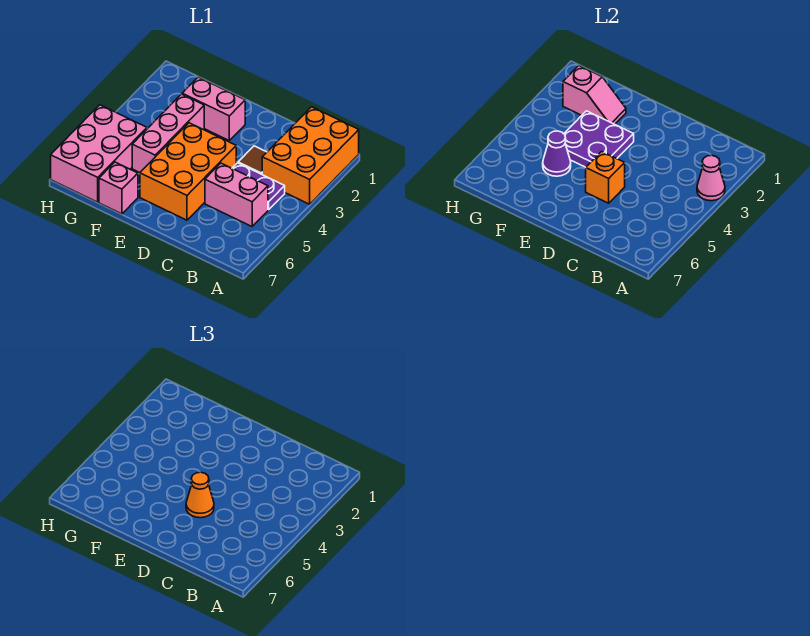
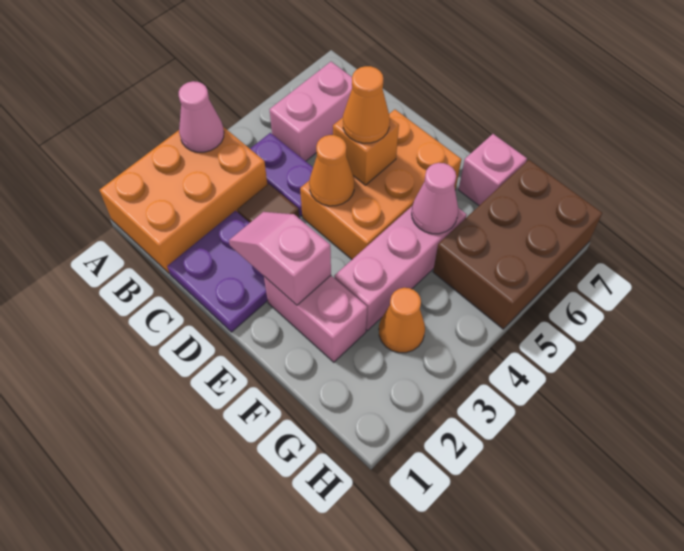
pink brick B5:C5 level 1 -> pink brick B5:B6 level 1
none -> orange cone D4 level 2
purple plate E3:F4 level 2 -> purple plate C1:D2 level 1
pink slope F2:G2 level 2 top G -> pink slope D2:E2 level 2 top E
purple cone F5 level 2 -> pink cone F5 level 2
none -> orange cone G3 level 1
pink brick G5:H7 level 1 -> brown brick G5:H7 level 1

